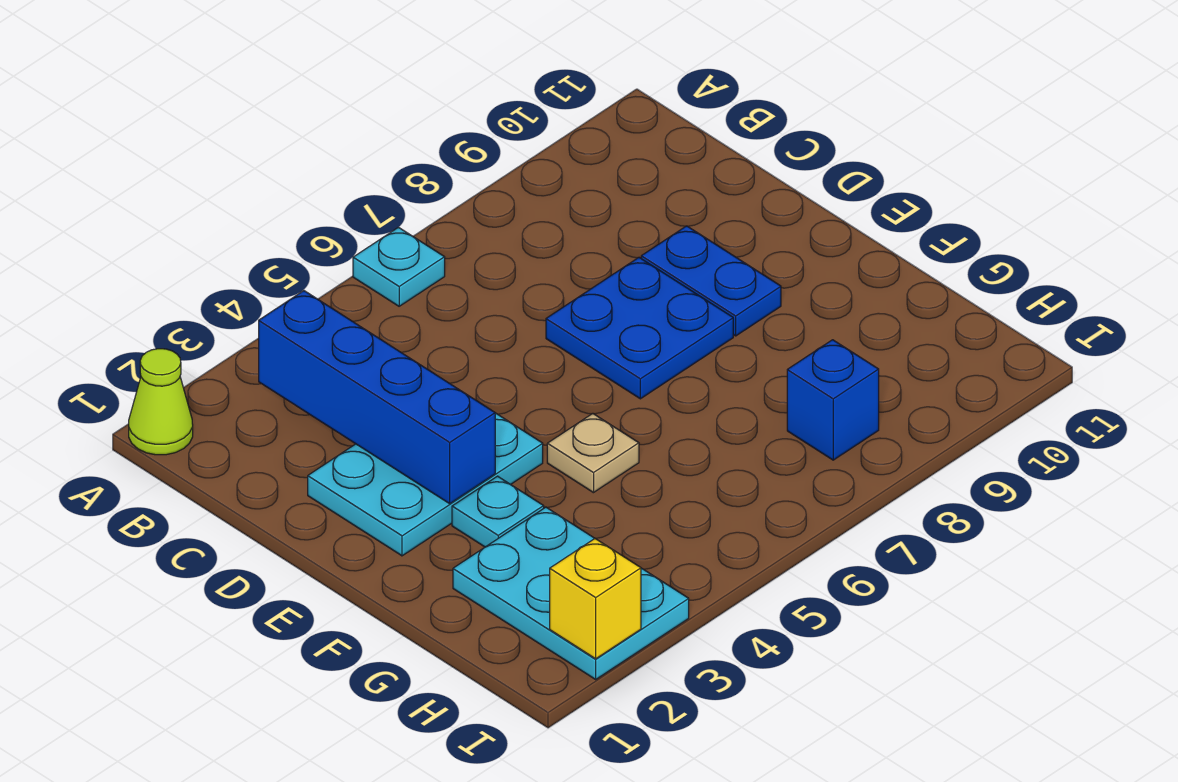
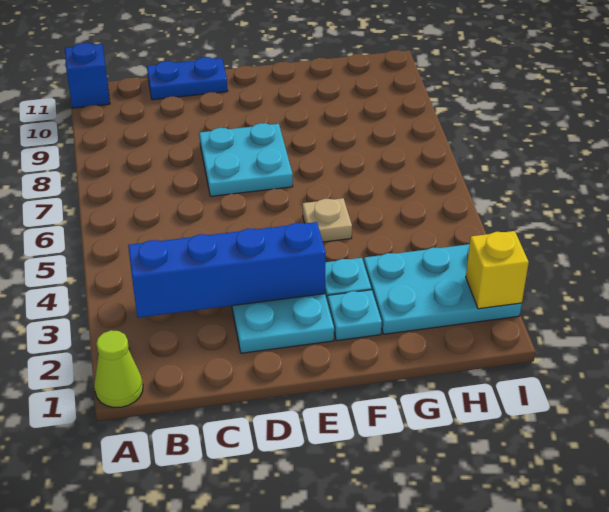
cyan plate A6 level 1 -> cyan plate F2 level 1
blue plate D7:E8 level 1 -> cyan plate D7:E8 level 1
blue plate D9:E9 level 1 -> blue plate C11:D11 level 1
blue brick H8 level 1 -> blue brick A11 level 1

